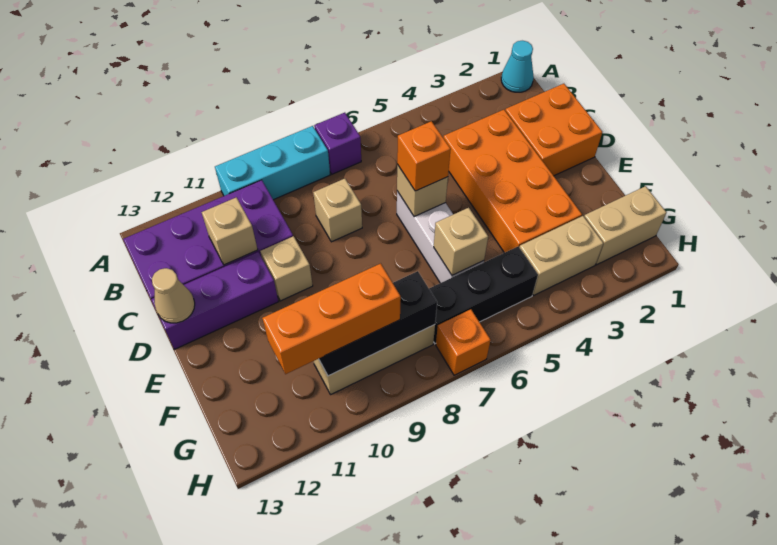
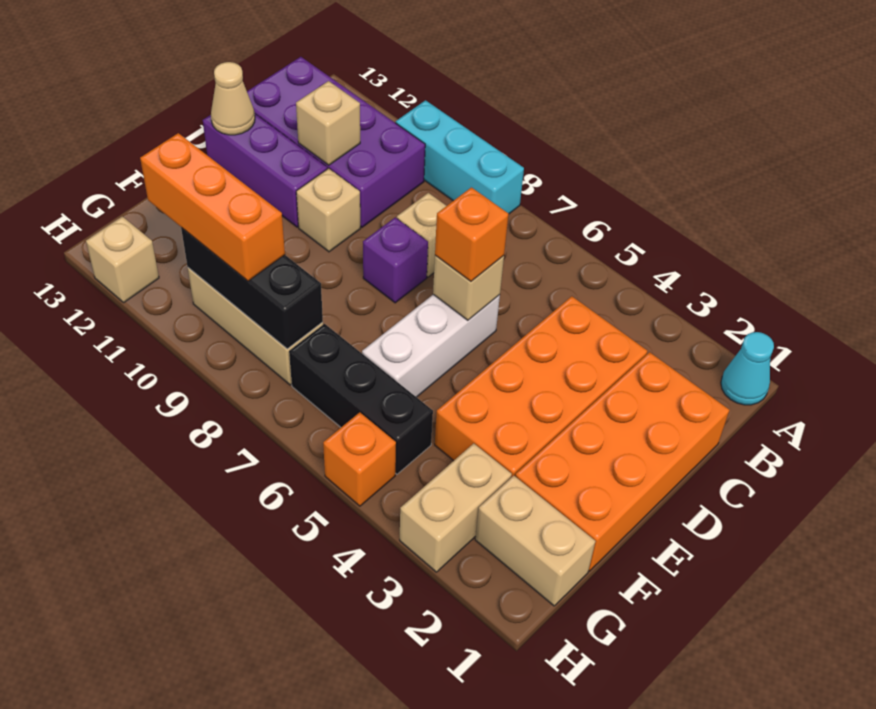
purple brick A7 level 1 -> purple brick D8 level 1
orange brick C1:D2 level 1 -> orange brick C1:F2 level 1
tan brick F6 level 2 -> tan brick H12 level 1
tan brick G3:G4 level 1 -> tan brick G3:H3 level 1
orange brick H7 level 1 -> orange brick H5 level 1

